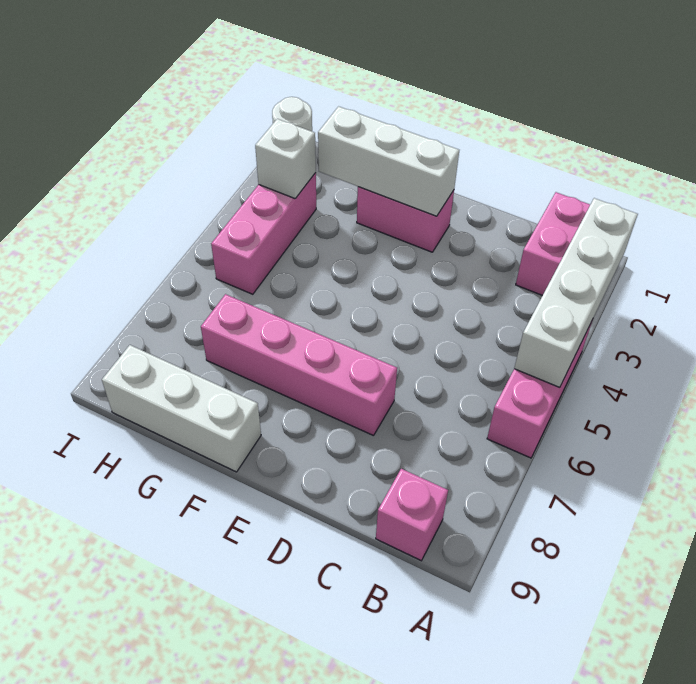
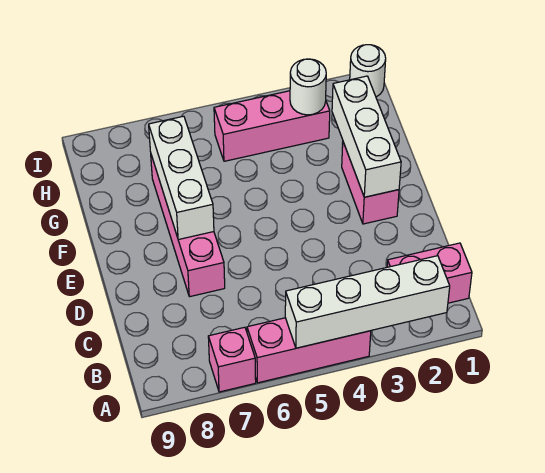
pink brick B9 level 1 -> pink brick A7 level 1
white brick F9:H9 level 1 -> white brick E7:G7 level 2
white brick H3 level 2 -> white round brick H3 level 2

